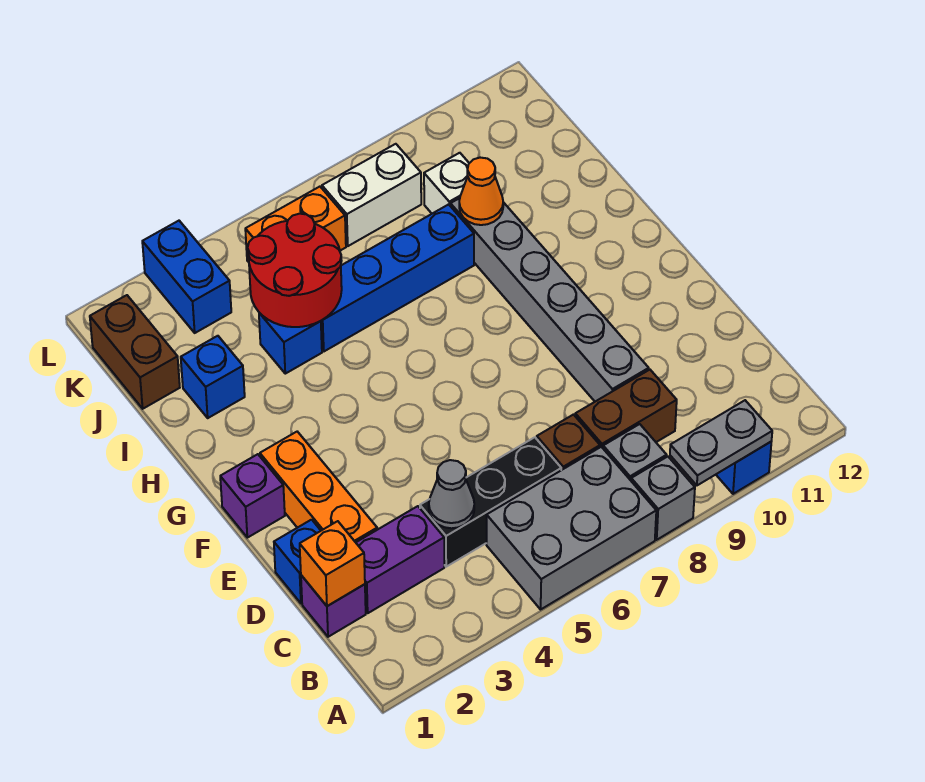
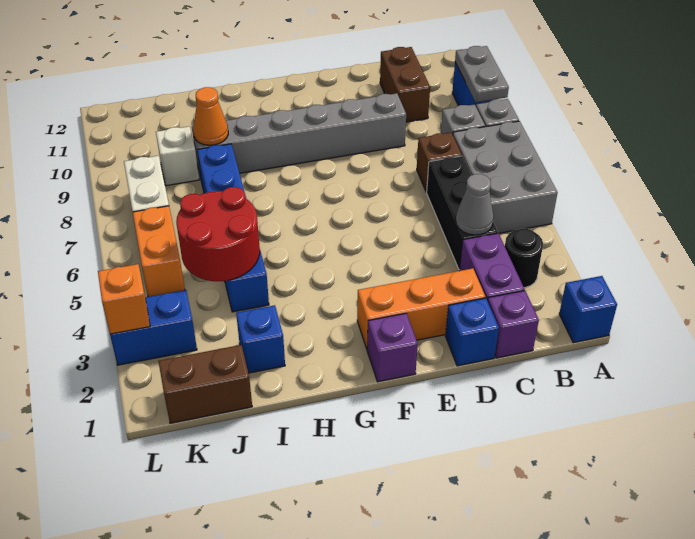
none -> blue brick A1 level 1
none -> black round brick B3 level 1
orange brick C1 level 2 -> orange brick L3 level 2
brown brick C8:C9 level 1 -> brown brick C10:C11 level 1

